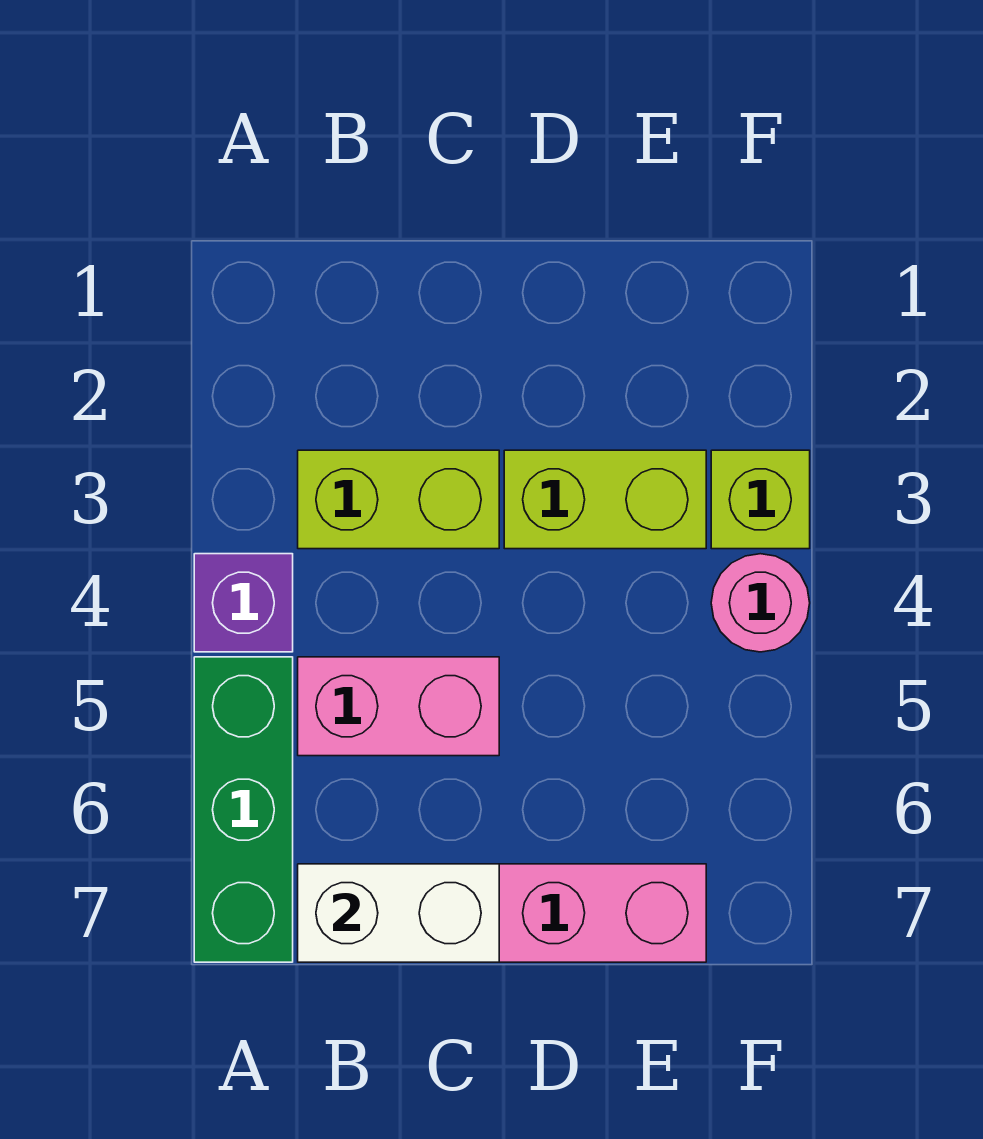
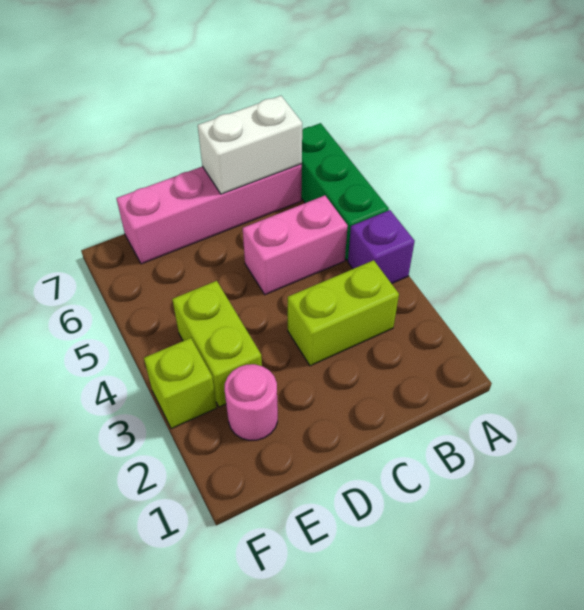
lime brick D3:E3 level 1 -> lime brick E3:E4 level 1
pink round brick F4 level 1 -> pink round brick E2 level 1

